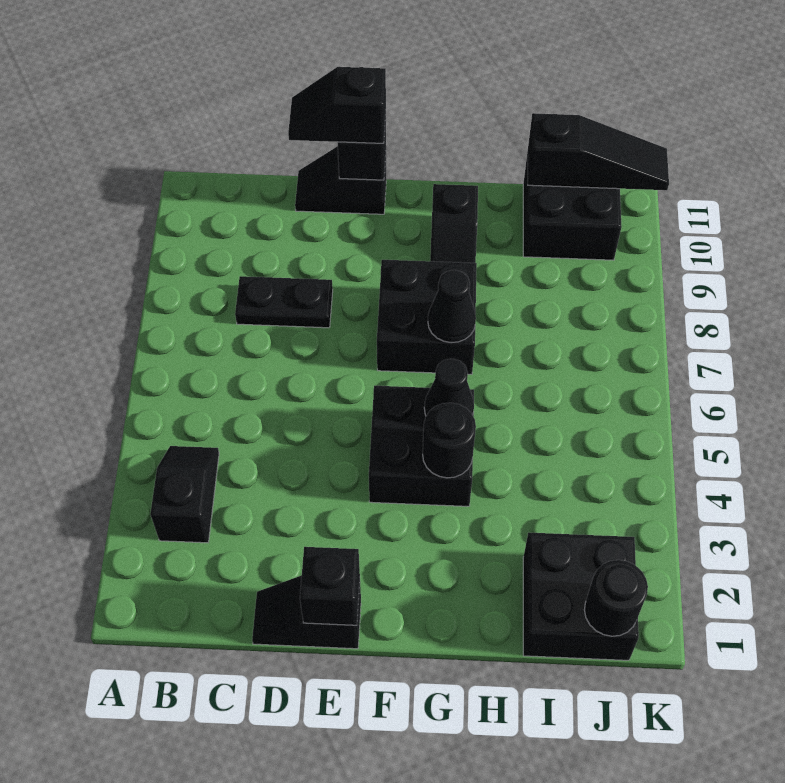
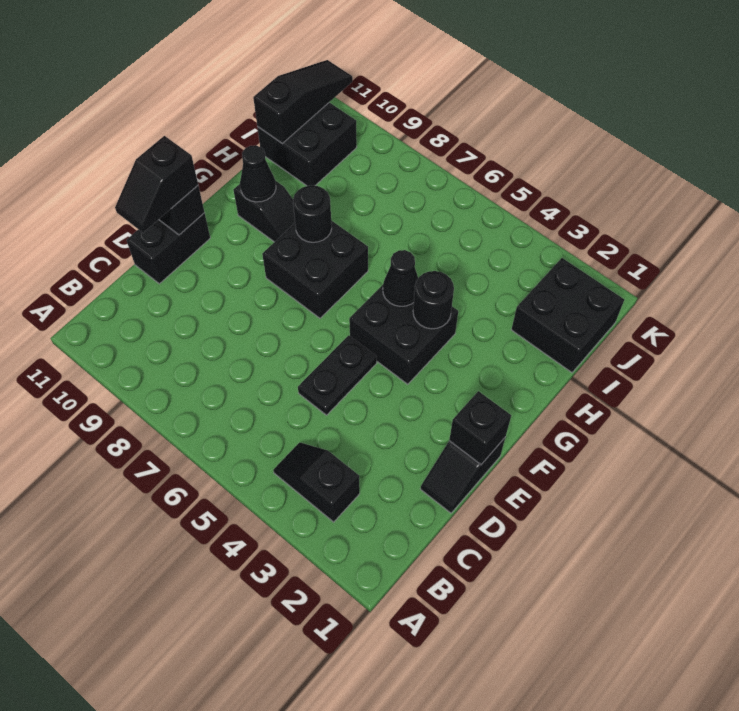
black plate C8:D8 level 1 -> black plate D5:E5 level 1
black slope D11:E11 level 1 top E -> black brick D11:E11 level 1
black cone G7 level 2 -> black cone G10 level 2
black round brick J1 level 2 -> black round brick G8 level 2

